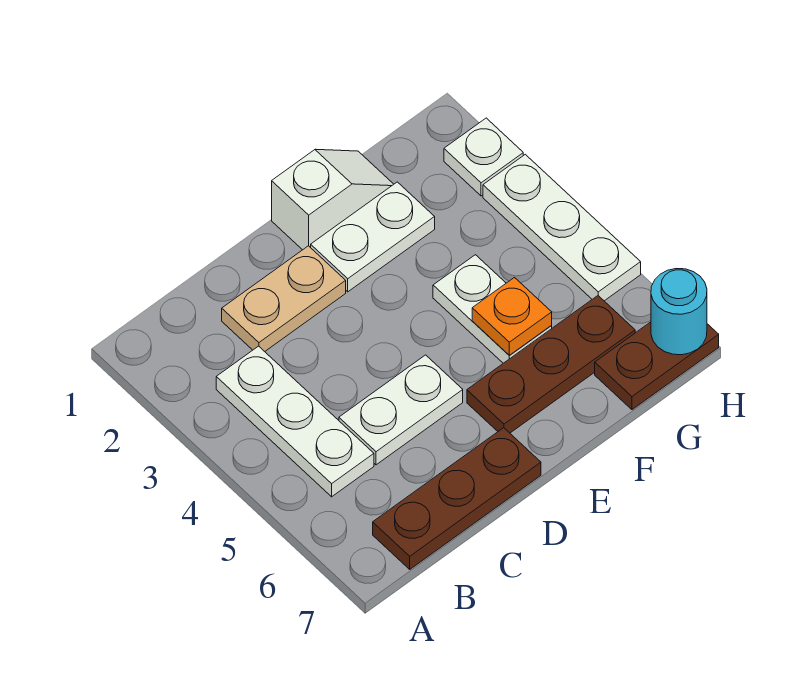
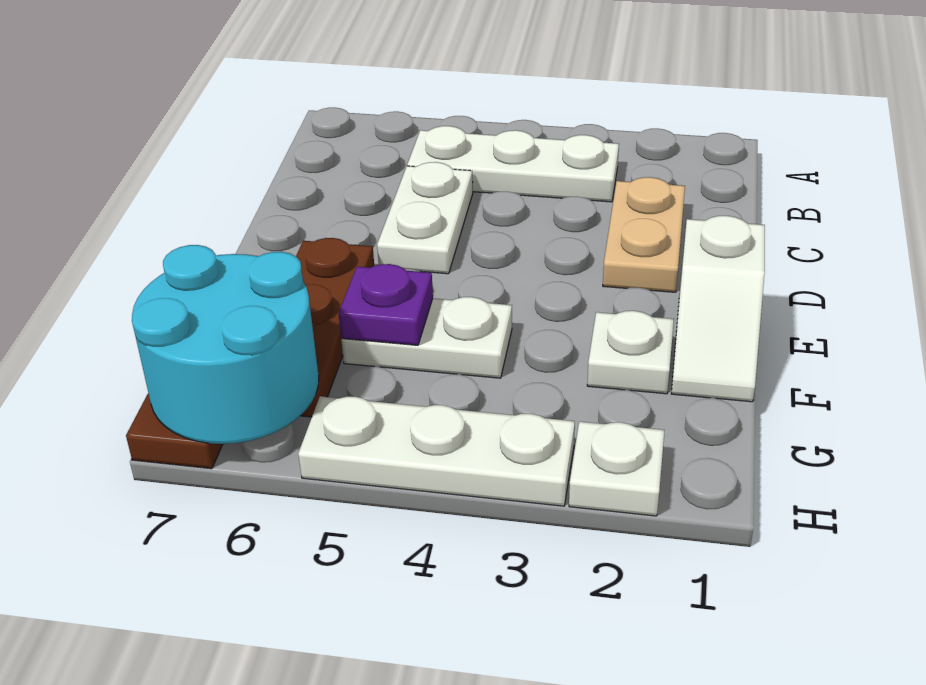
brown plate B7:D7 level 1 -> none
white plate E2:F2 level 1 -> white plate F2 level 1
orange plate F5 level 2 -> purple plate F5 level 2
cyan round brick H7 level 2 -> cyan round brick G6:H7 level 2

